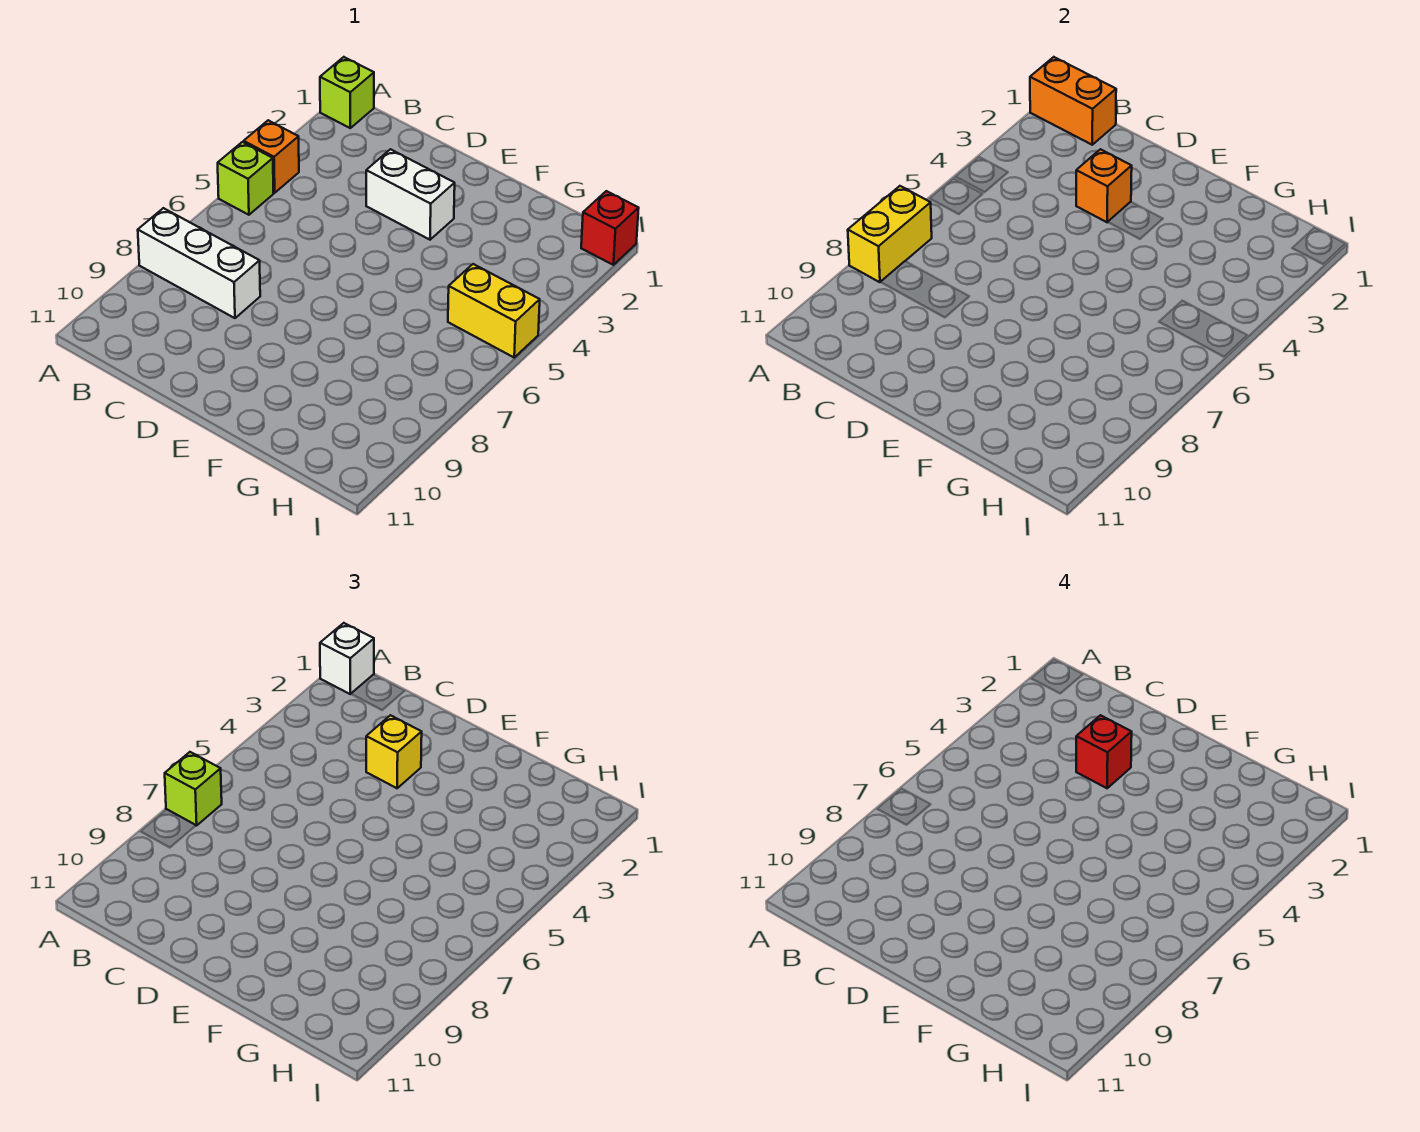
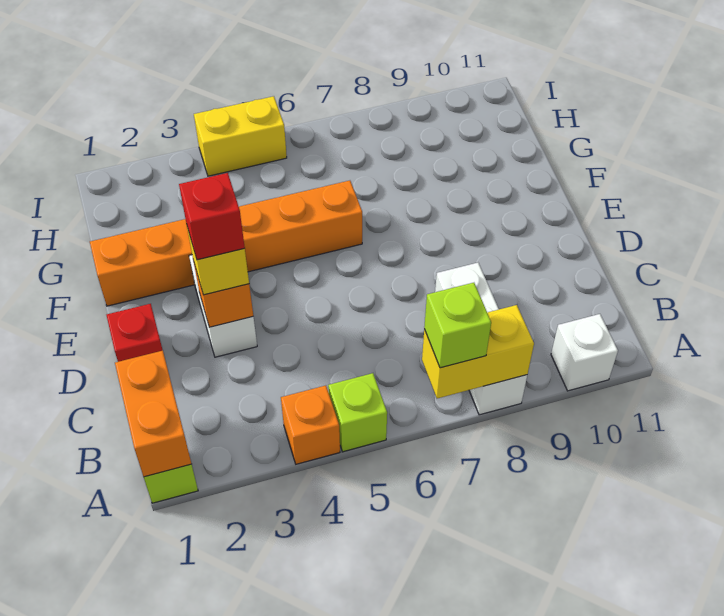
white brick A1 level 3 -> white brick A10 level 1
none -> orange brick F1:F6 level 1
yellow brick H5:I5 level 1 -> yellow brick I4:I5 level 1
red brick I1 level 1 -> red brick D1 level 1

